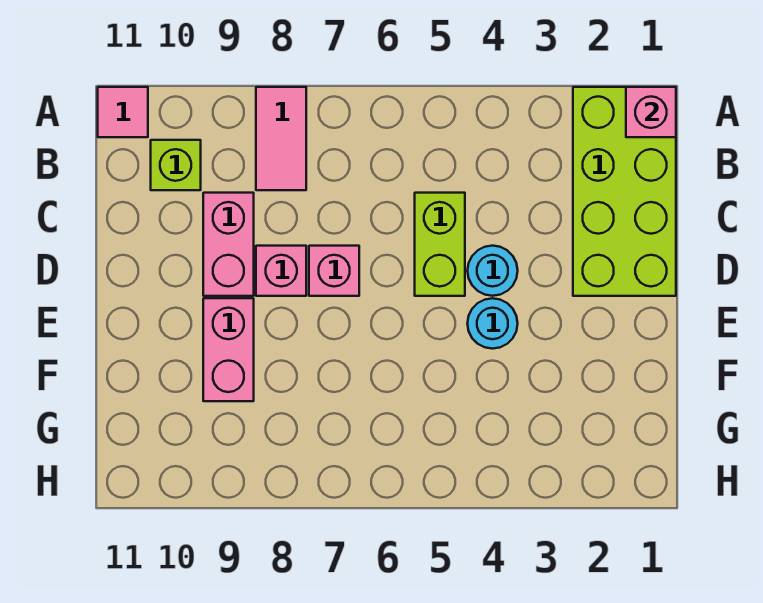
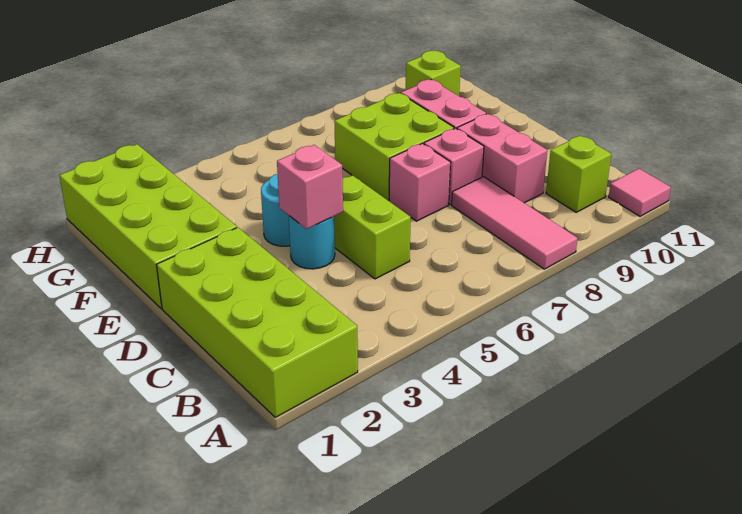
pink brick A1 level 2 -> pink brick D4 level 2
pink tile A8:B8 level 1 -> pink tile A8:C8 level 1
none -> lime brick E1:H2 level 1
none -> lime brick E7:F8 level 1
none -> lime brick G10 level 1

